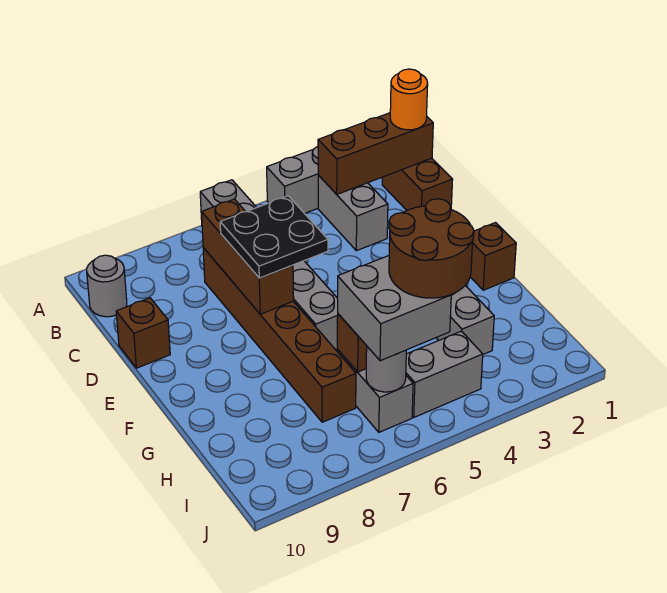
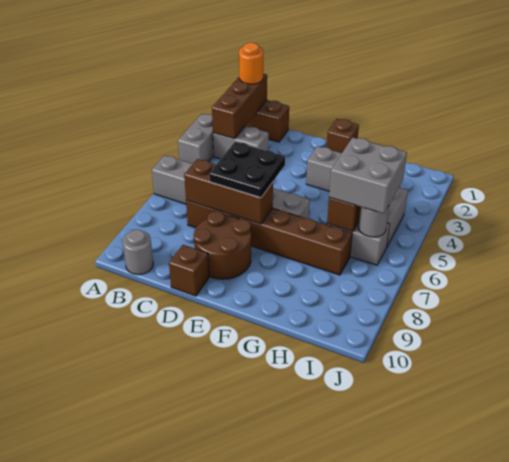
brown round brick H4:I5 level 4 -> brown round brick D8:E9 level 1

